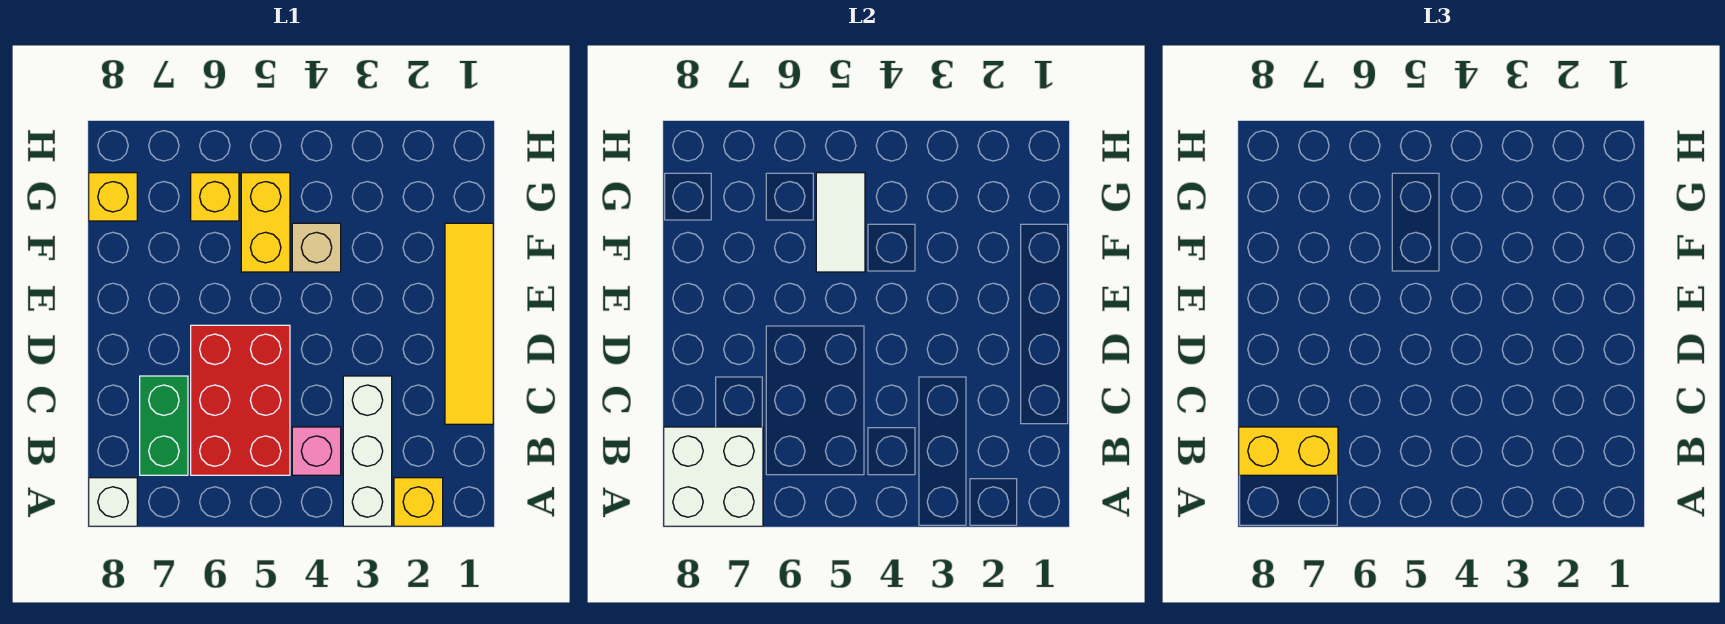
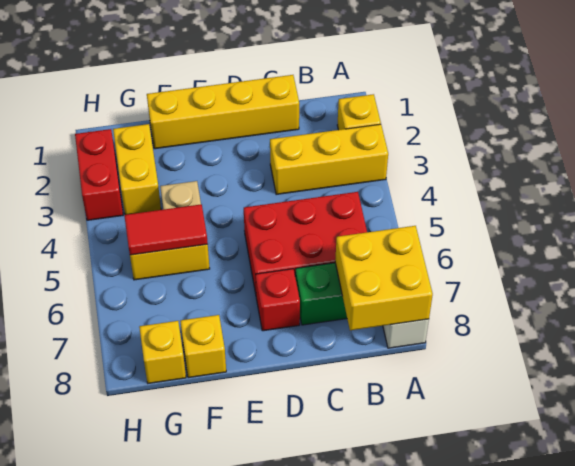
white brick A3:C3 level 1 -> yellow brick A3:C3 level 1
white brick A7:B8 level 2 -> yellow brick A7:B8 level 2
pink brick B4 level 1 -> none
yellow brick B7:B8 level 3 -> yellow brick G2:G3 level 1
yellow tile C1:F1 level 1 -> yellow brick C1:F1 level 1
none -> red brick D7 level 1
white tile F5:G5 level 2 -> red tile F5:G5 level 2
yellow brick G6 level 1 -> yellow brick F8 level 1
none -> red brick H2:H3 level 1

